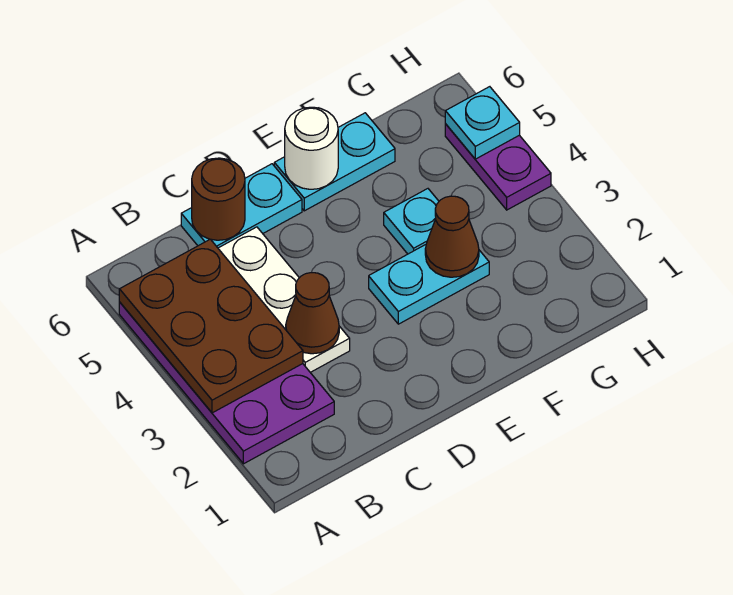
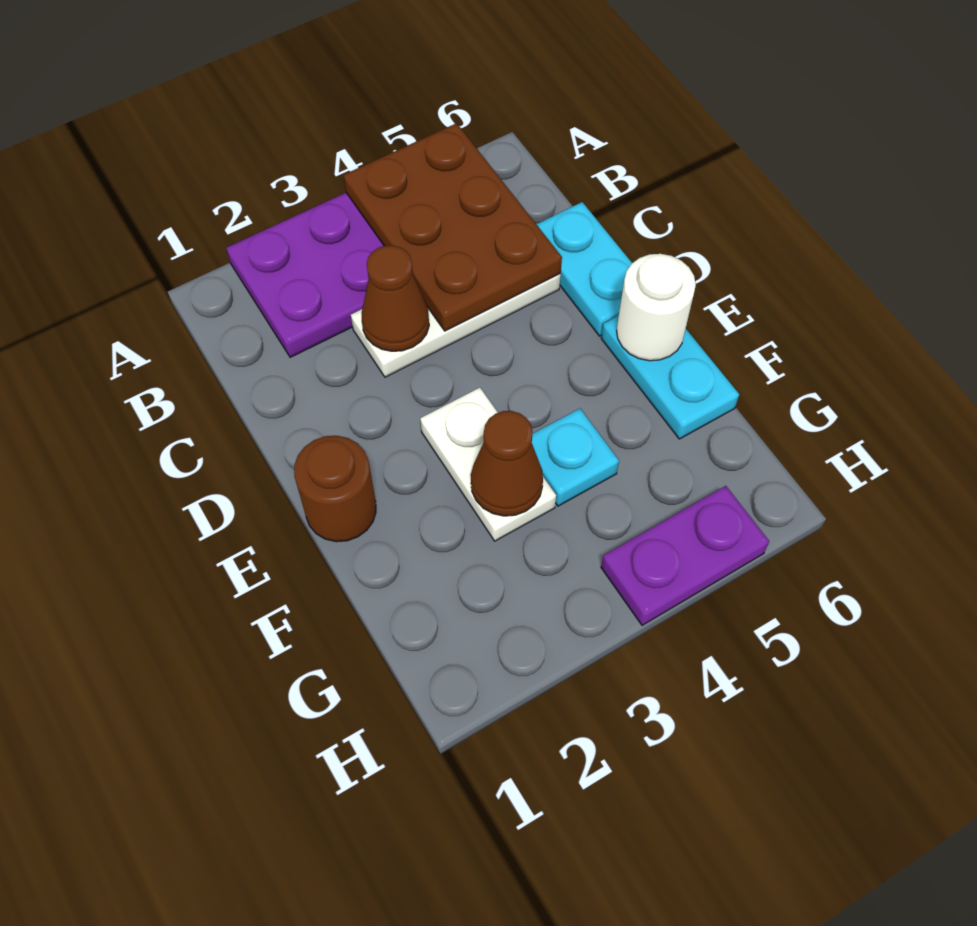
brown plate A3:B5 level 2 -> brown plate A4:C5 level 2
brown round brick C6 level 2 -> brown round brick E1 level 1
cyan plate E3:F3 level 1 -> white plate E3:F3 level 1
cyan plate H5 level 2 -> none

